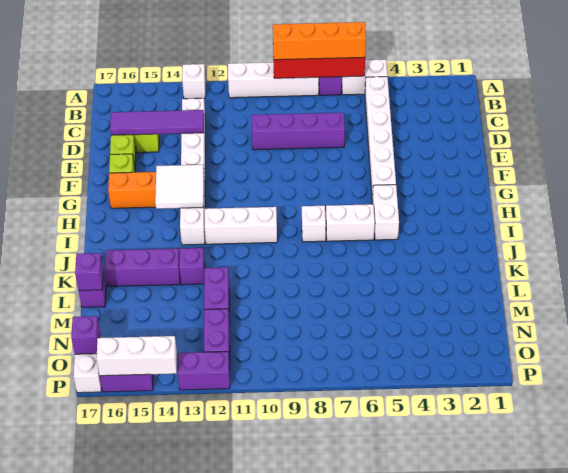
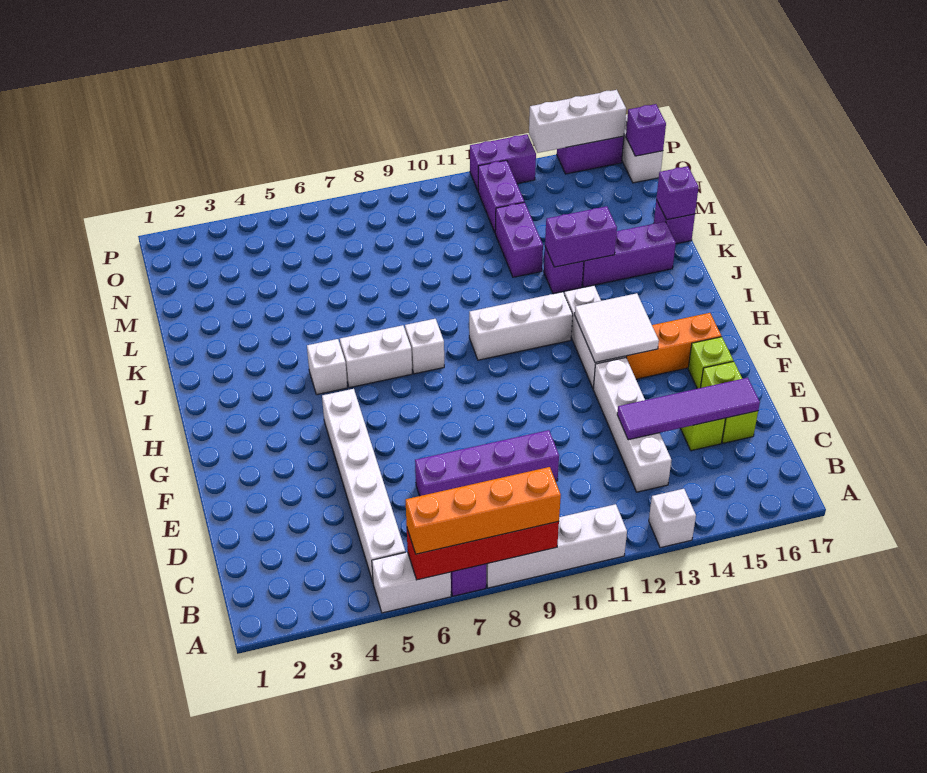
white brick H5:I5 level 1 -> white brick I5 level 1
none -> purple brick K13:K14 level 2

